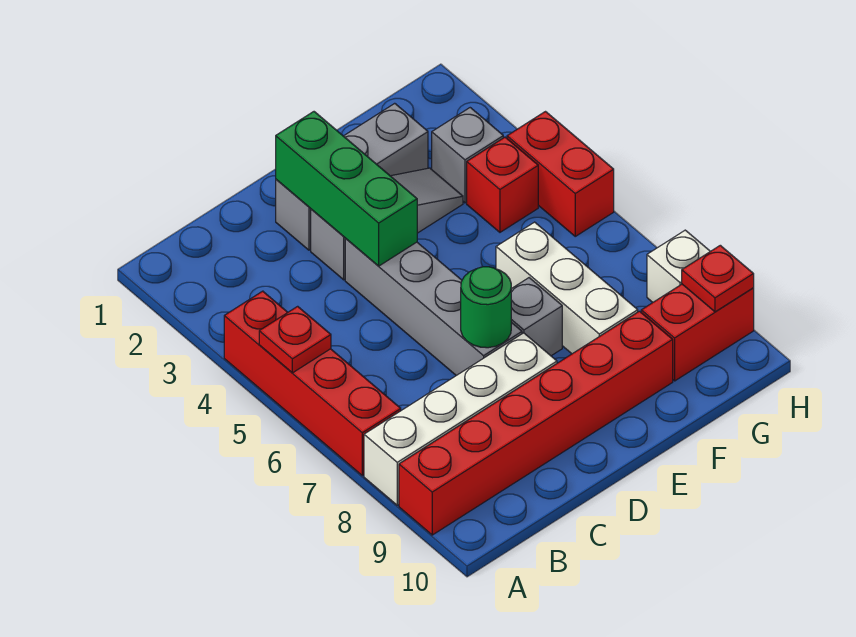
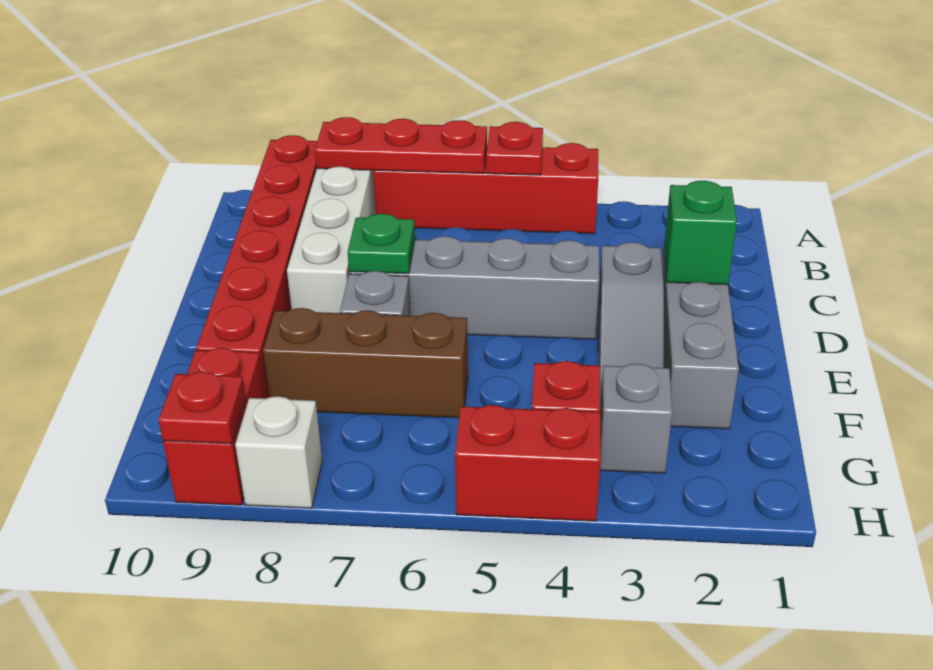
none -> red plate A6:A8 level 2
green brick D2:D4 level 2 -> green brick D2 level 2
green round brick D7 level 2 -> green plate D7 level 2
white brick F6:F8 level 1 -> brown brick F6:F8 level 1

